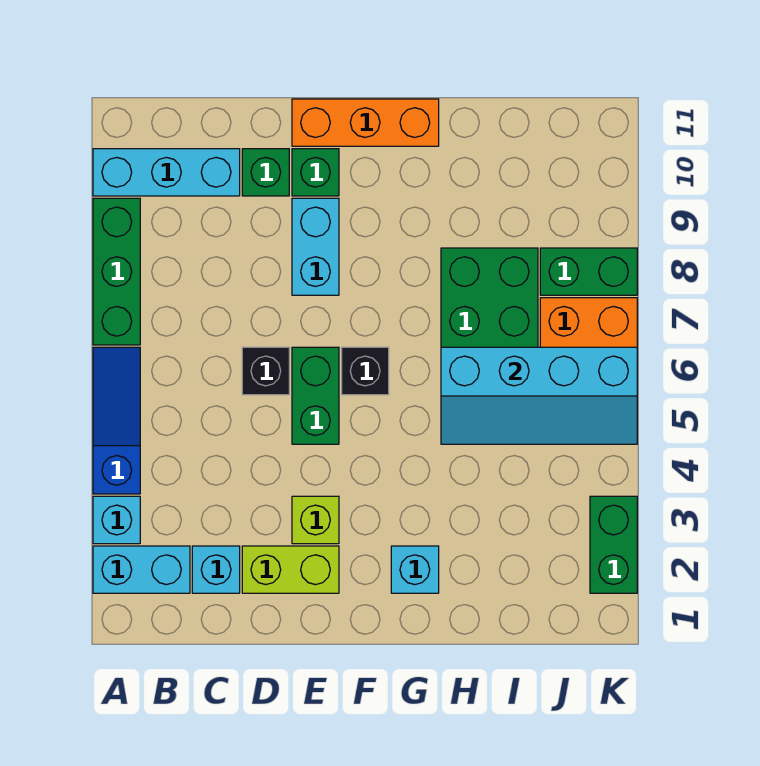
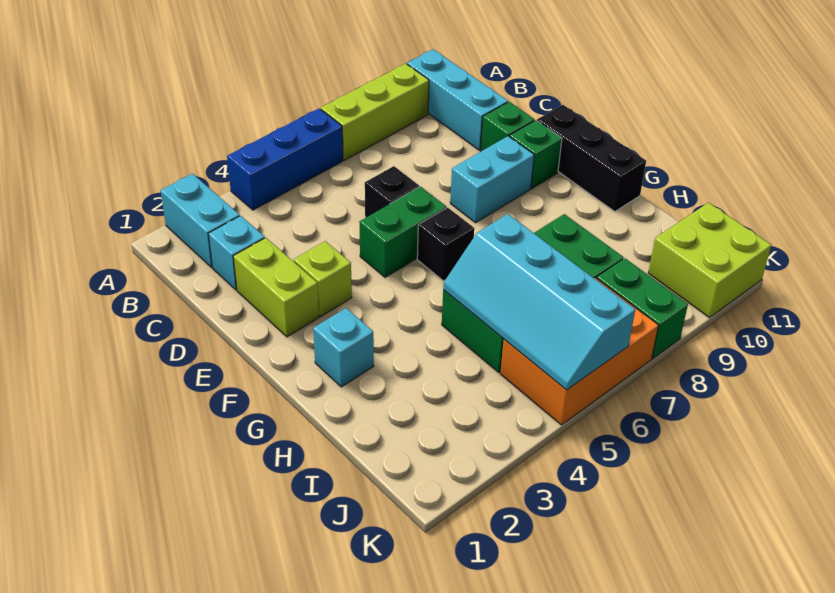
cyan brick A3 level 1 -> none
blue slope A4:A6 level 1 top 4 -> blue brick A4:A6 level 1
green brick A7:A9 level 1 -> lime brick A7:A9 level 1
orange brick E11:G11 level 1 -> black brick E11:G11 level 1
none -> lime brick J10:K11 level 1
green brick K2:K3 level 1 -> none

